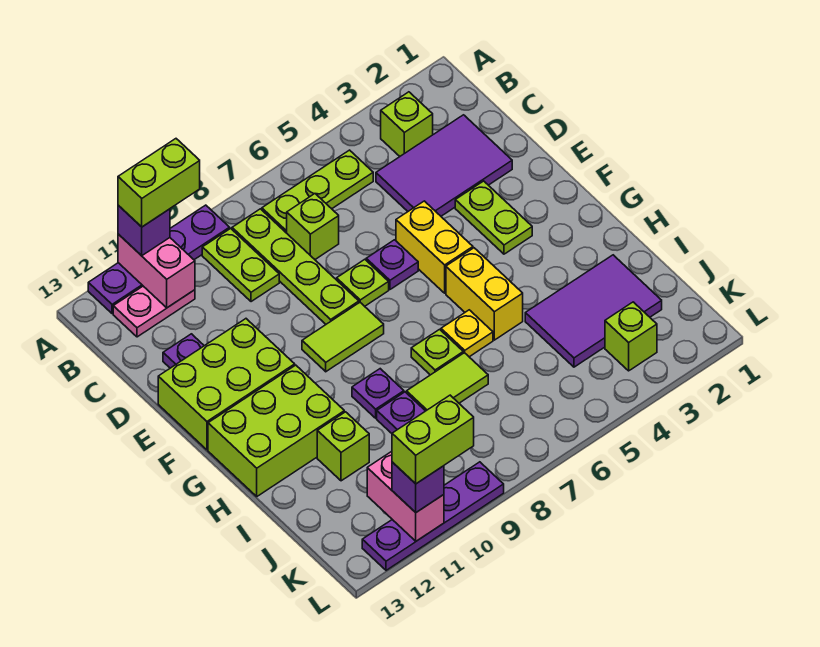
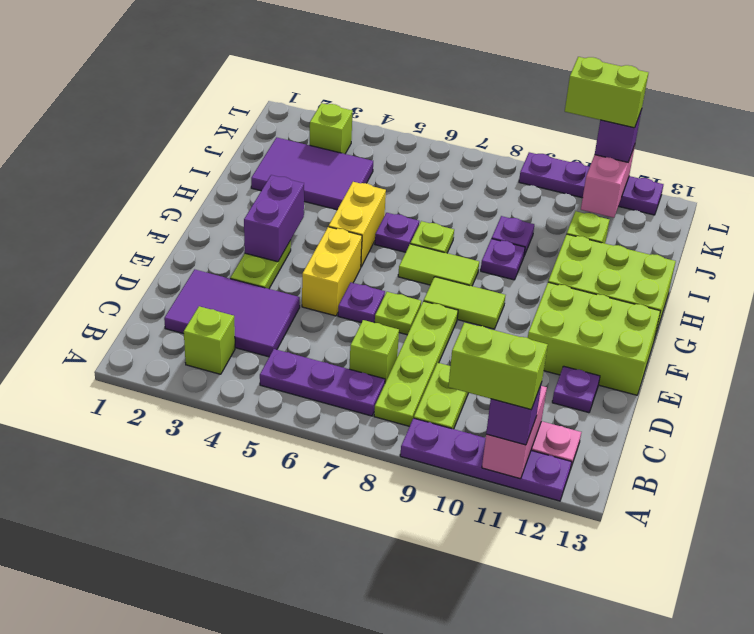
lime plate B5:B7 level 1 -> purple plate B5:B7 level 1
none -> purple brick F3:G3 level 2
yellow plate H6 level 1 -> purple plate H6 level 1
lime tile I7:I8 level 1 -> lime tile G7:G8 level 1

